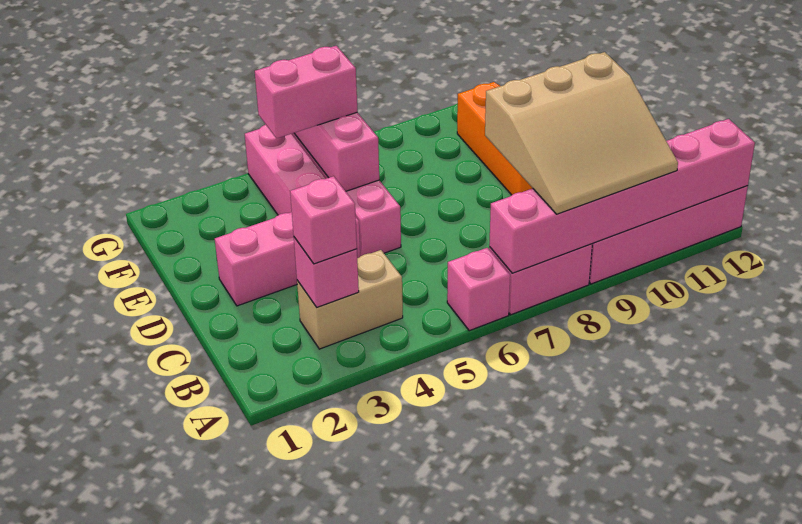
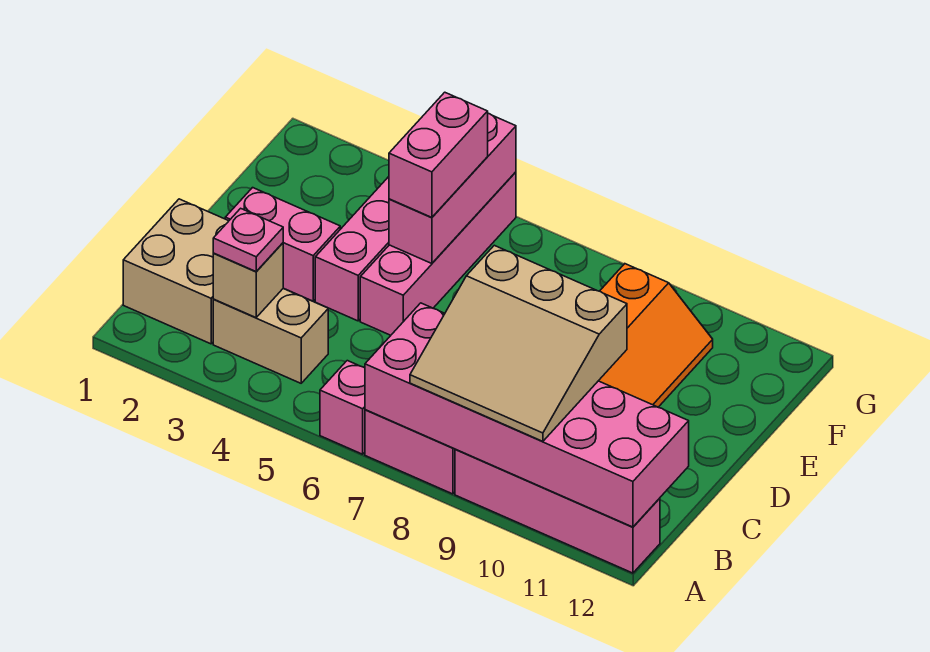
pink brick A7:A12 level 2 -> pink brick A7:B12 level 2
none -> tan brick B1:C2 level 1
pink brick B3 level 2 -> tan brick B3 level 2
pink brick B3 level 3 -> pink plate B3 level 3
pink brick F4:F5 level 3 -> pink brick E5:F5 level 3

